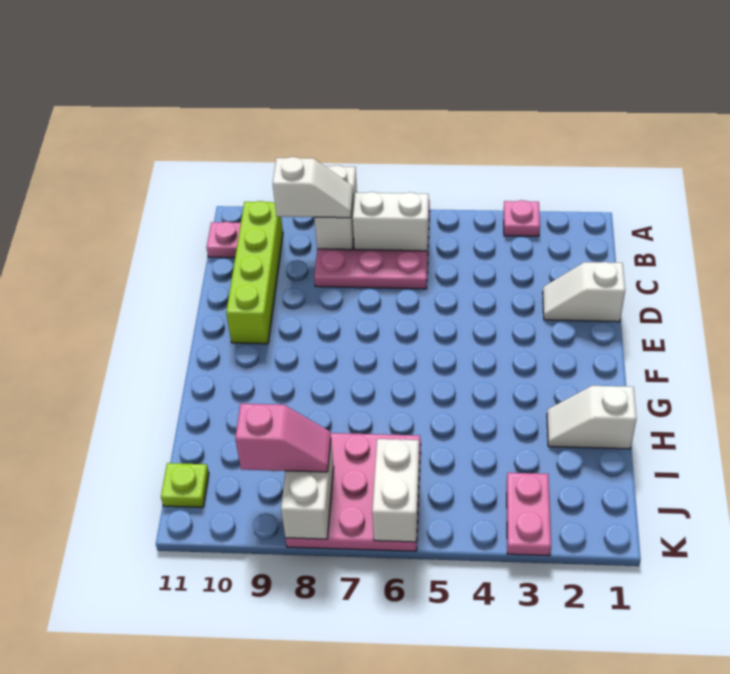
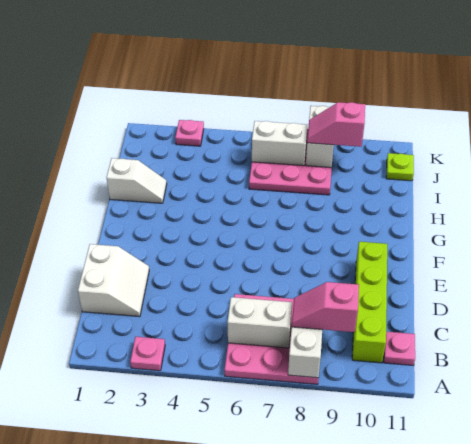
white slope B8:B9 level 3 top 9 -> pink slope B8:B9 level 3 top 9
white slope D1:D2 level 1 top 1 -> white slope C1:D2 level 1 top 1
pink plate J3:K3 level 1 -> pink plate K3 level 1
white brick J6:K6 level 2 -> white brick J6:J7 level 2

